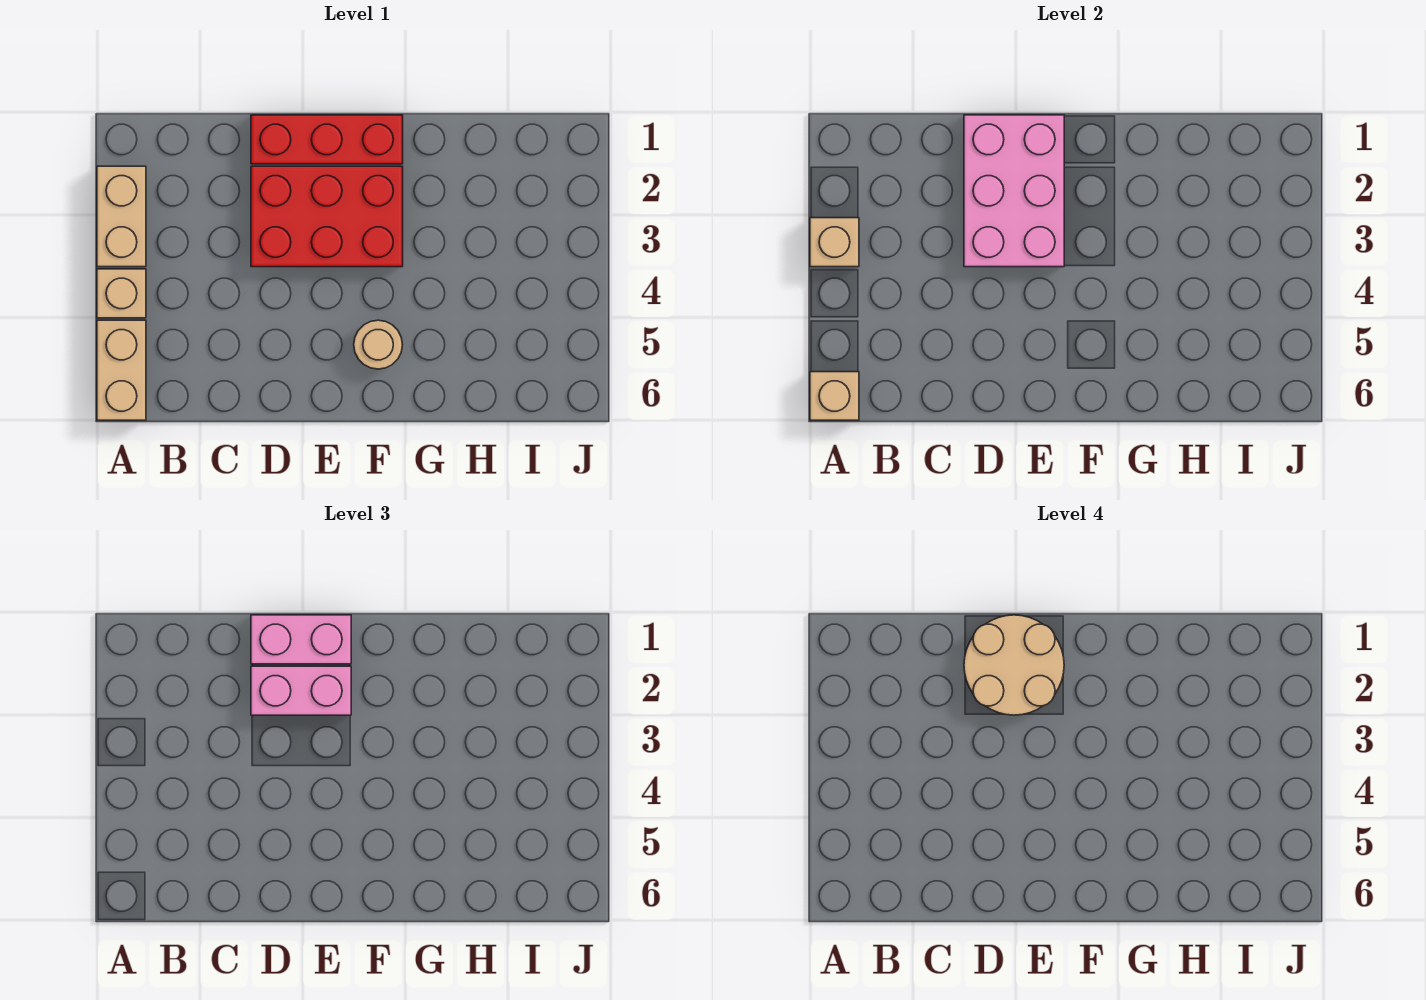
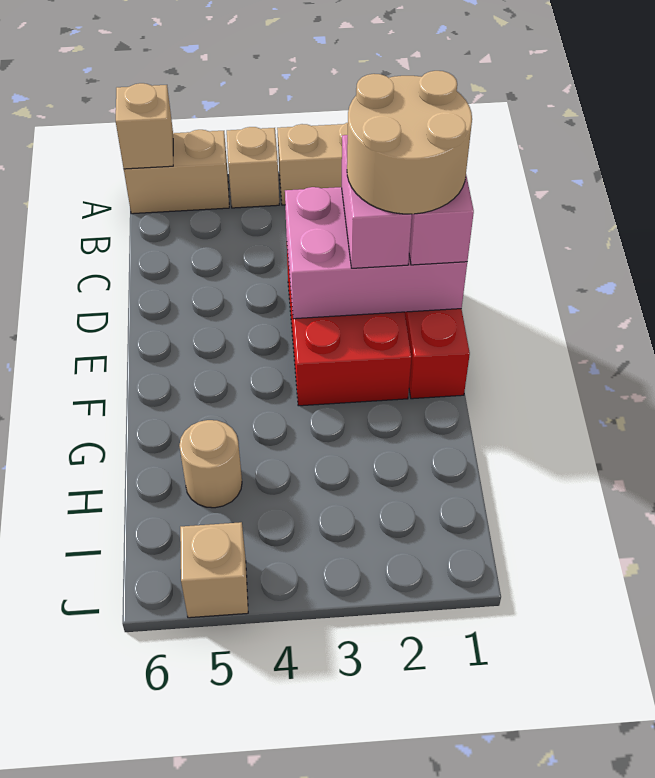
tan brick A3 level 2 -> tan brick J5 level 1
tan round brick F5 level 1 -> tan round brick H5 level 1

